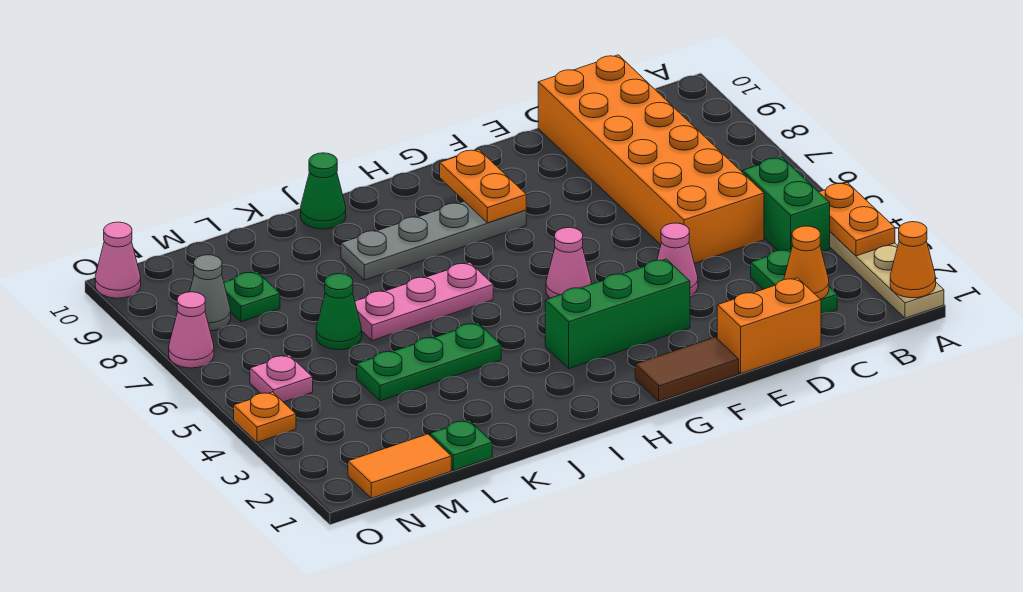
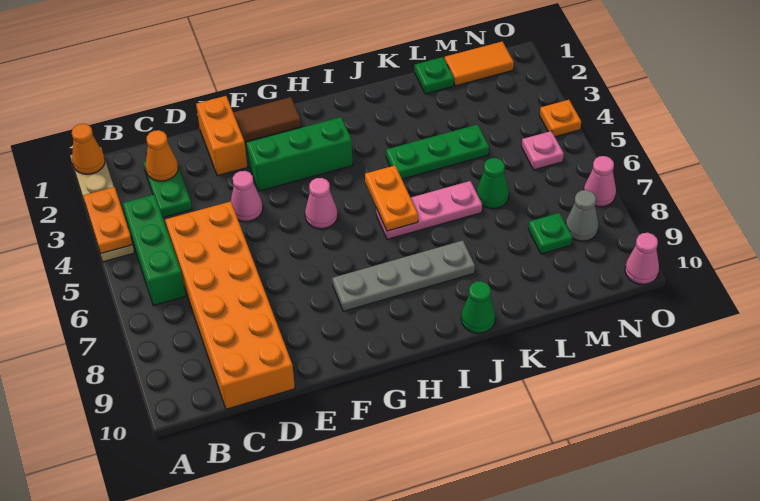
green brick B4:B5 level 1 -> green brick B4:B6 level 1
orange brick D1:E1 level 1 -> orange brick E1:E2 level 1
orange plate G8:G9 level 2 -> orange plate I5:I6 level 2

